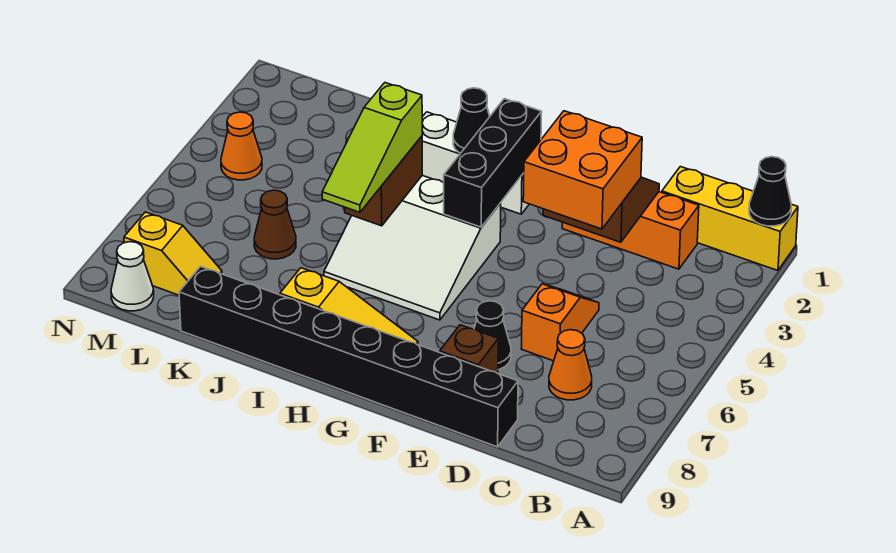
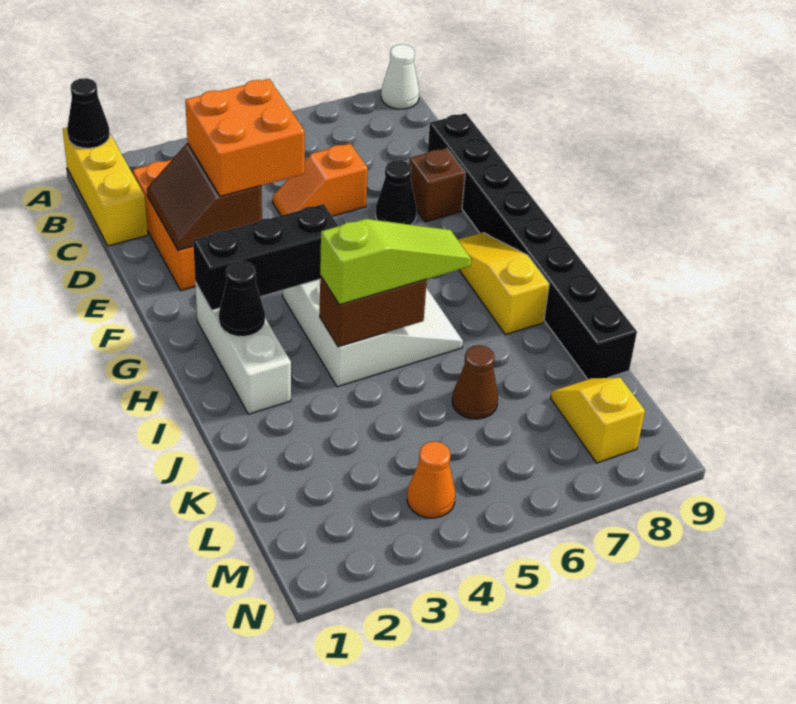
orange cone C7 level 1 -> none
white cone M9 level 1 -> white cone A9 level 1

